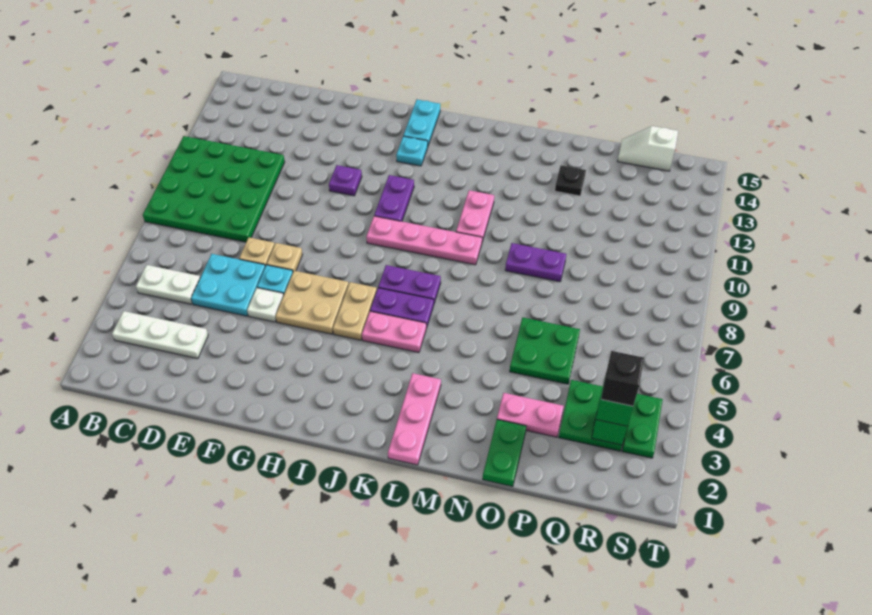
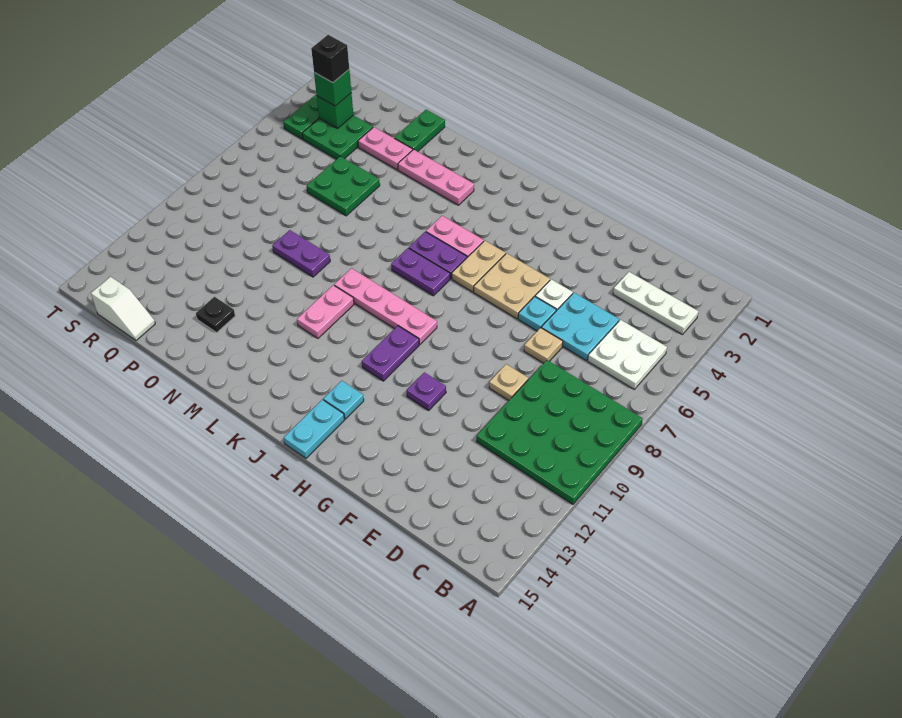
white plate B5:C5 level 1 -> white plate B5:C6 level 1
tan plate F7 level 1 -> tan plate E9 level 1
pink plate L1:L3 level 1 -> pink plate L3:N3 level 1

